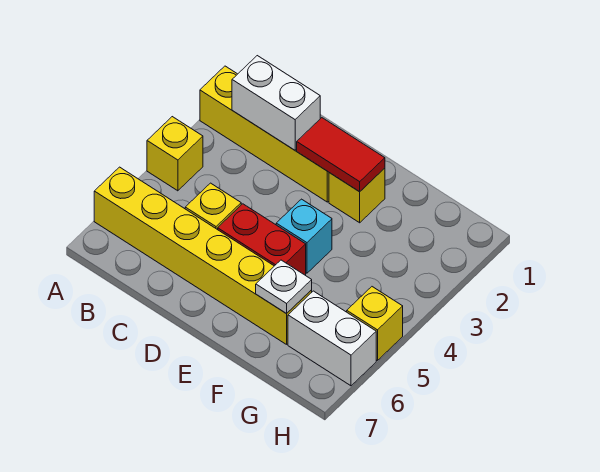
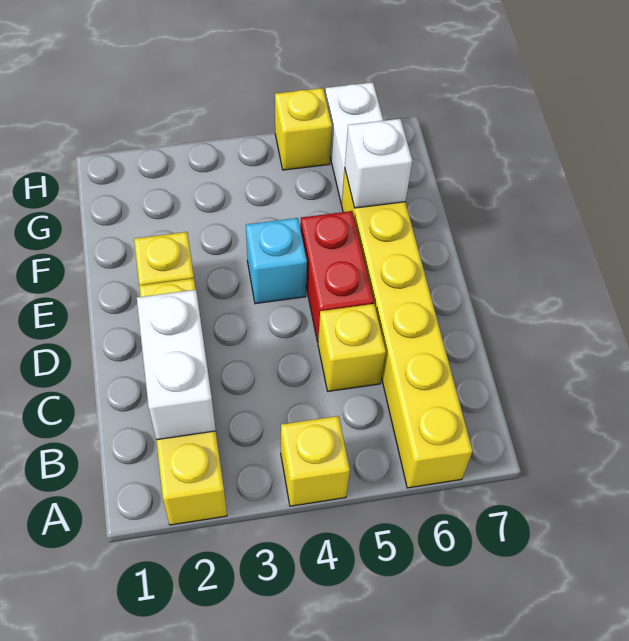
red tile D2:E2 level 2 -> none
white plate F6 level 2 -> white brick F6 level 2

